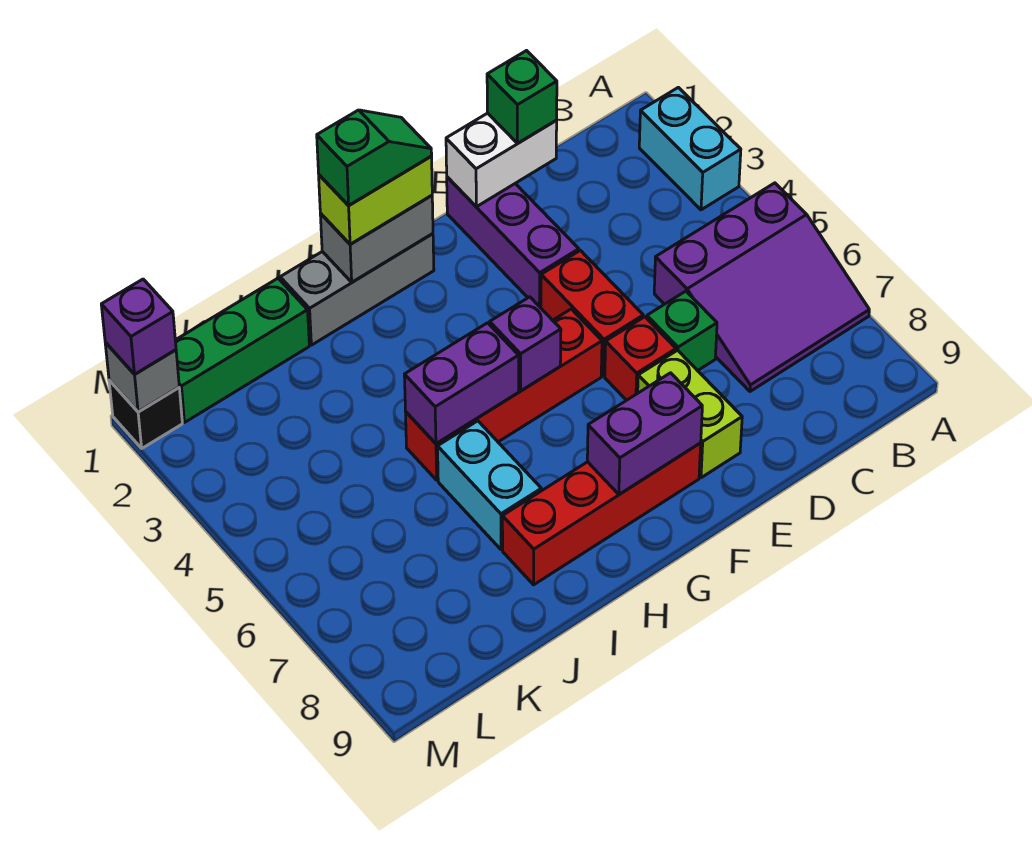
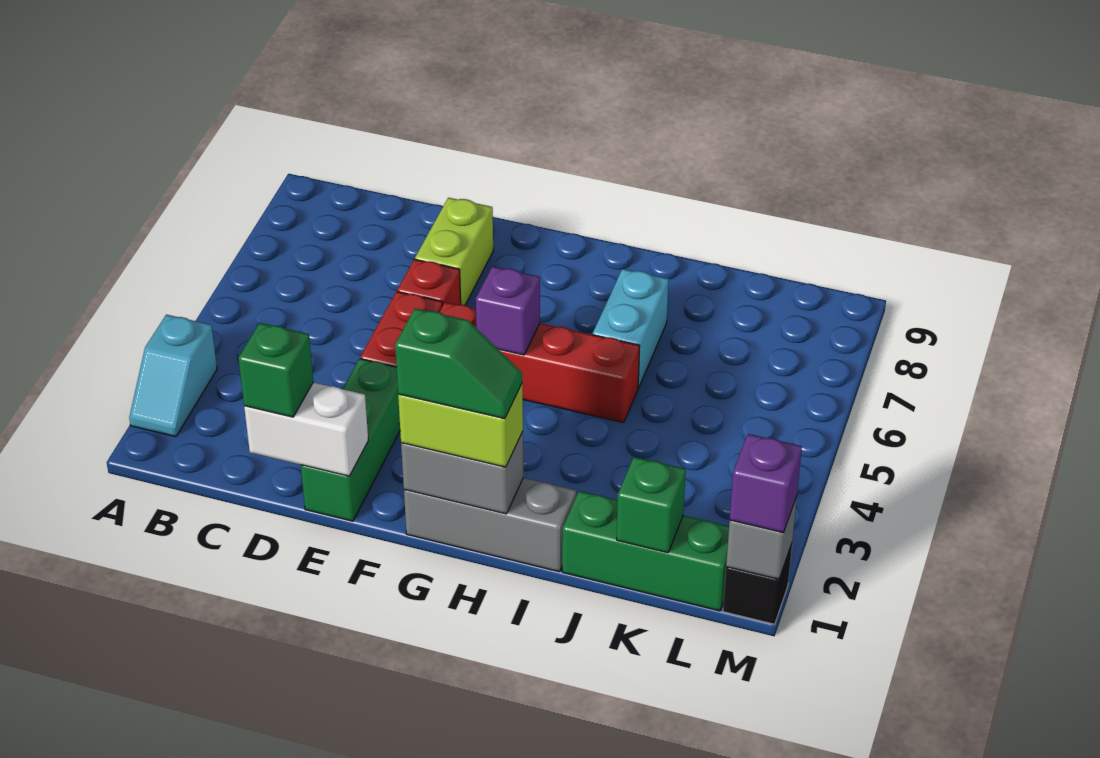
cyan brick A2:A3 level 1 -> cyan slope A2:A3 level 1 top 3
purple slope A5:C7 level 1 top 5 -> none
green brick D6 level 1 -> green brick K1 level 2
purple brick E1:E3 level 1 -> green brick E1:E3 level 1
red brick F8:I8 level 1 -> none
purple brick F8:G8 level 2 -> none
green slope G1:H1 level 4 top H -> green slope G1:H1 level 4 top G
purple brick H5:I5 level 2 -> none

